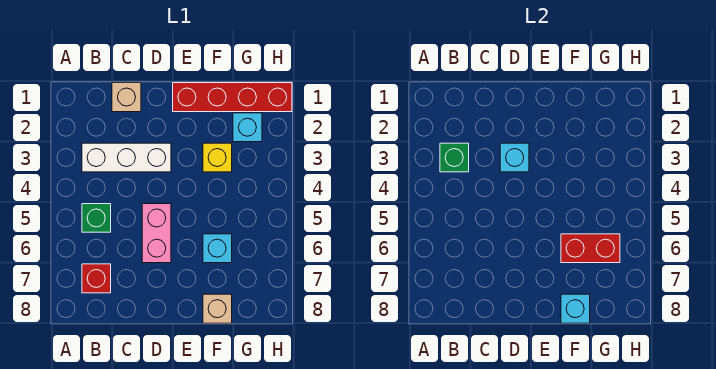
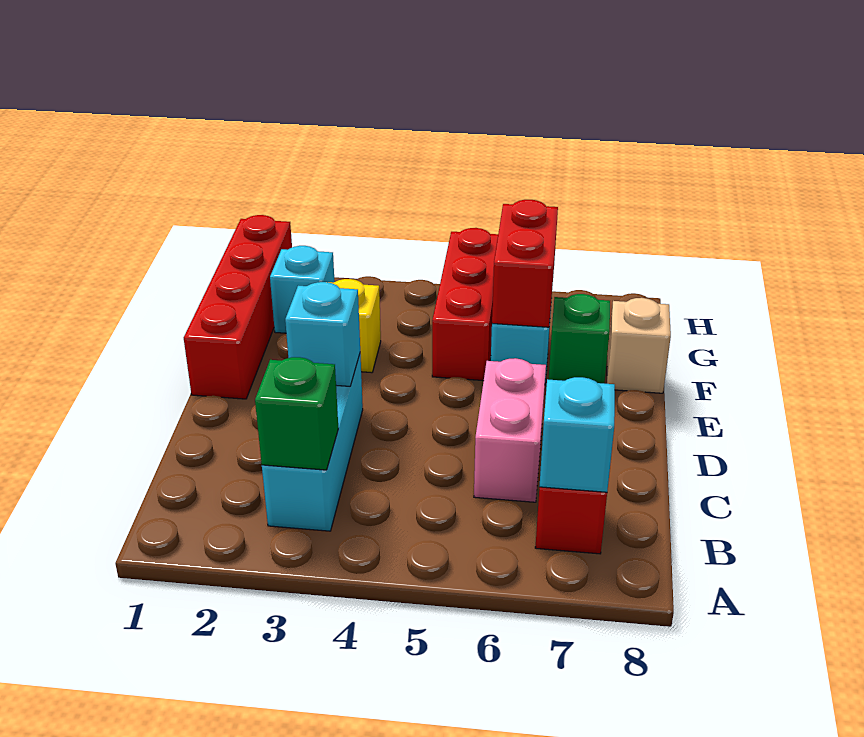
white brick B3:D3 level 1 -> cyan brick B3:D3 level 1
green brick B5 level 1 -> green brick F7 level 1
tan brick C1 level 1 -> none
pink brick D5:D6 level 1 -> pink brick C6:D6 level 1
none -> red brick F5:H5 level 1
cyan brick F8 level 2 -> cyan brick B7 level 2

